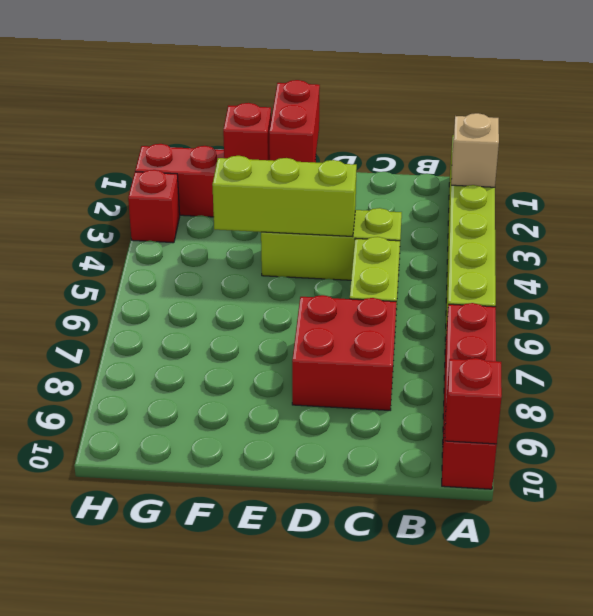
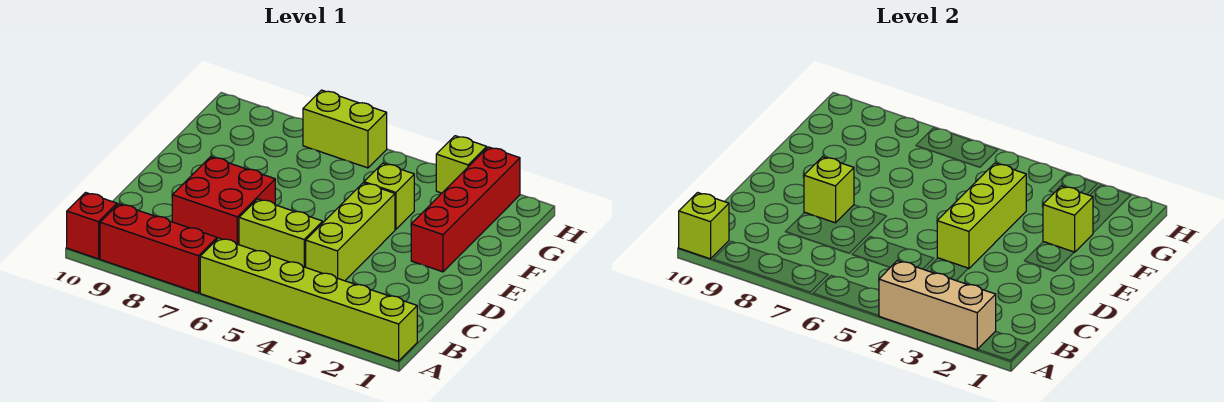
tan brick A2 level 2 -> tan brick A2:A4 level 2
red brick A10 level 2 -> lime brick A10 level 2
none -> lime brick D8 level 2
red brick E1:E2 level 2 -> none
red brick F2 level 2 -> lime brick F2 level 2
none -> lime brick F4 level 1
red brick H3 level 1 -> lime brick H3 level 1
none -> lime brick H6:H7 level 1

